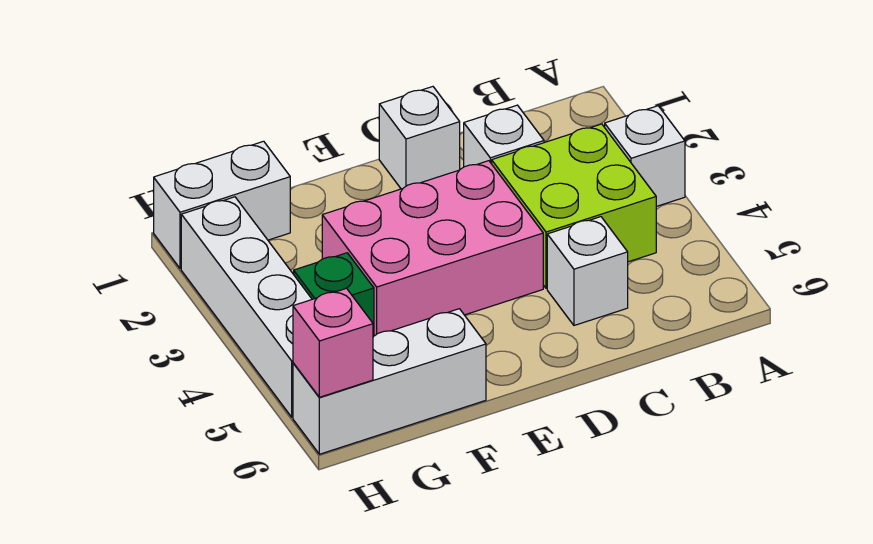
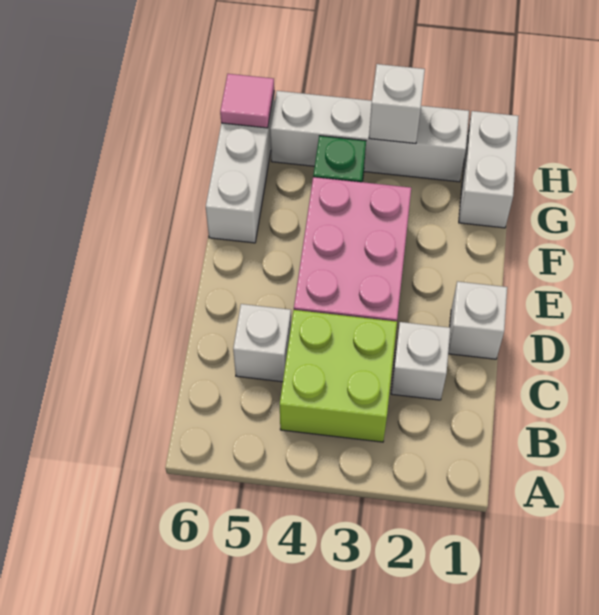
white brick A3 level 1 -> white brick H3 level 2
pink brick H6 level 2 -> pink tile H6 level 2

